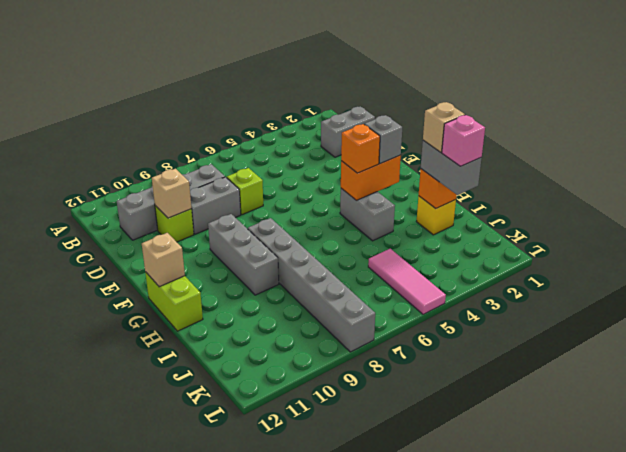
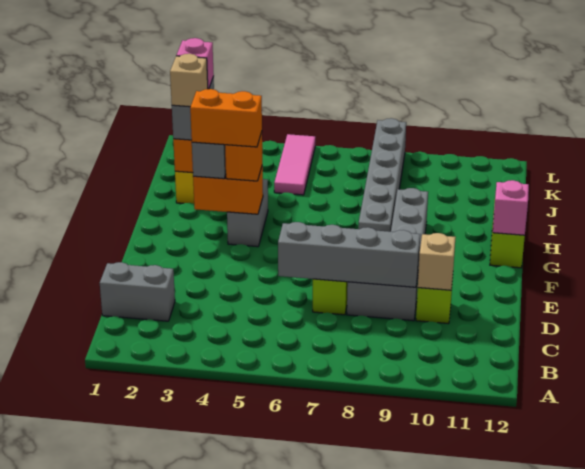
grey brick C8:C11 level 1 -> grey brick D6:D9 level 2
none -> orange brick G3:G4 level 4
tan brick G12 level 2 -> pink brick G12 level 2

